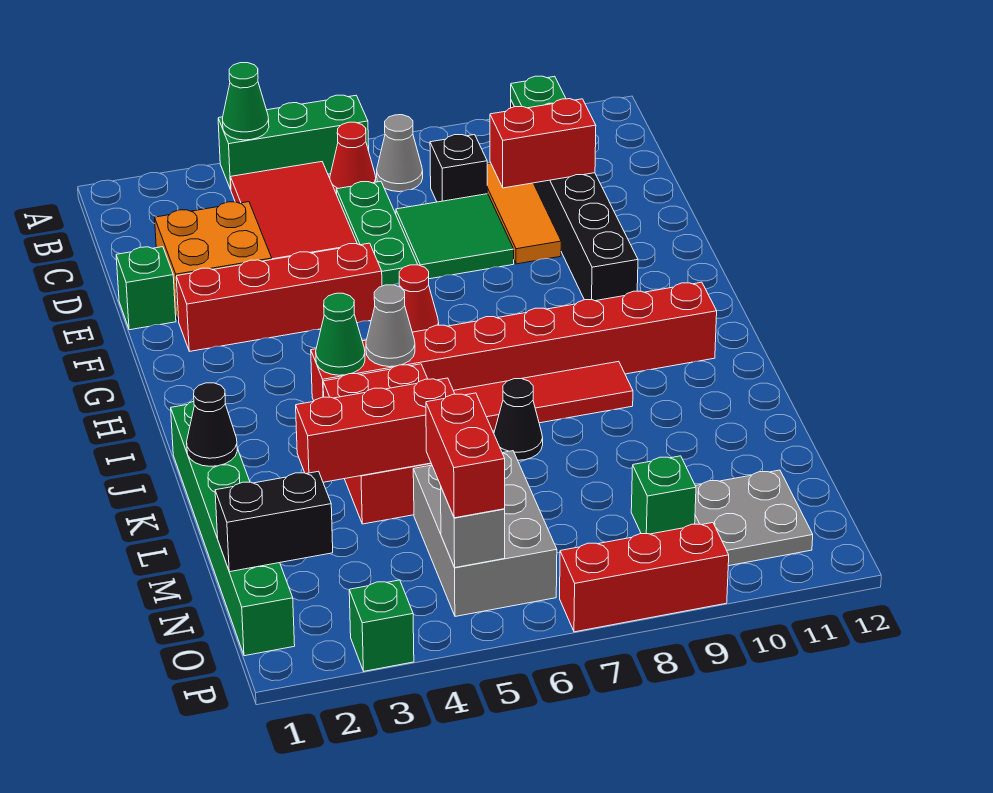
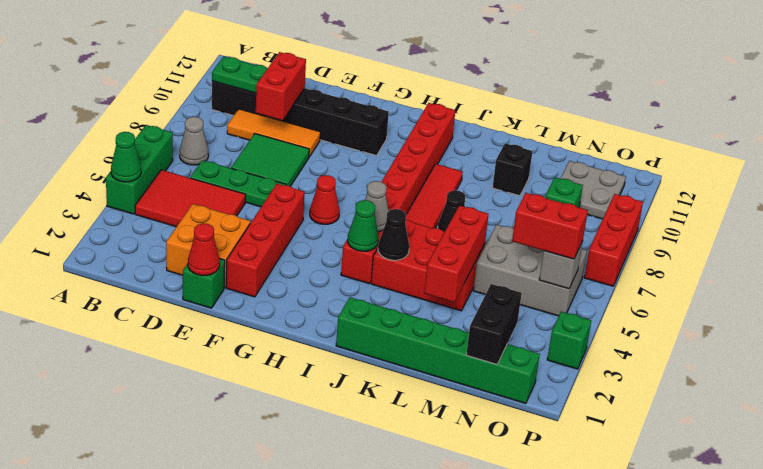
red cone B6 level 1 -> red cone E1 level 2
black brick C8 level 1 -> black brick L10 level 1
black cone K1 level 2 -> black cone J4 level 2

